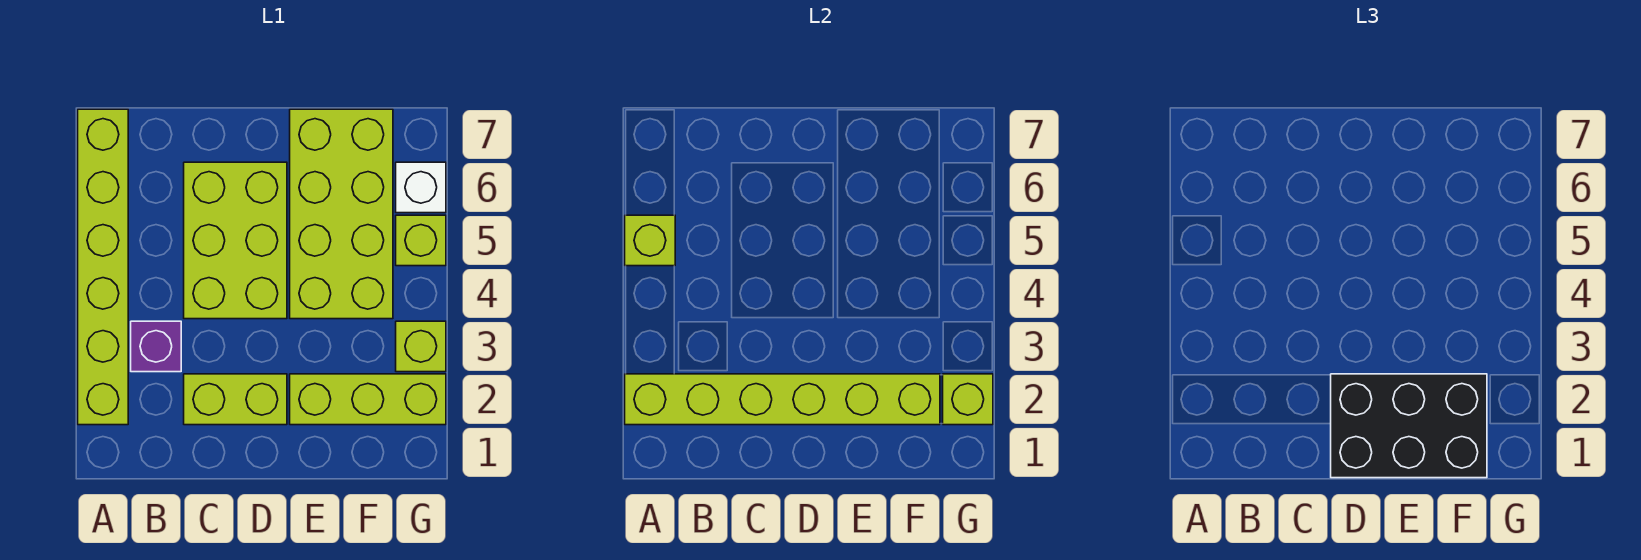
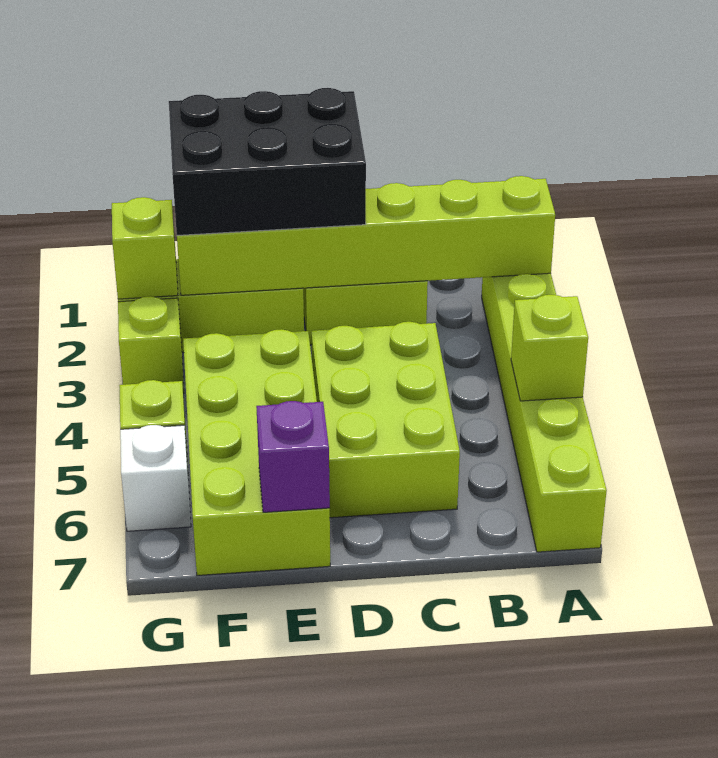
purple brick B3 level 1 -> purple brick E7 level 2

